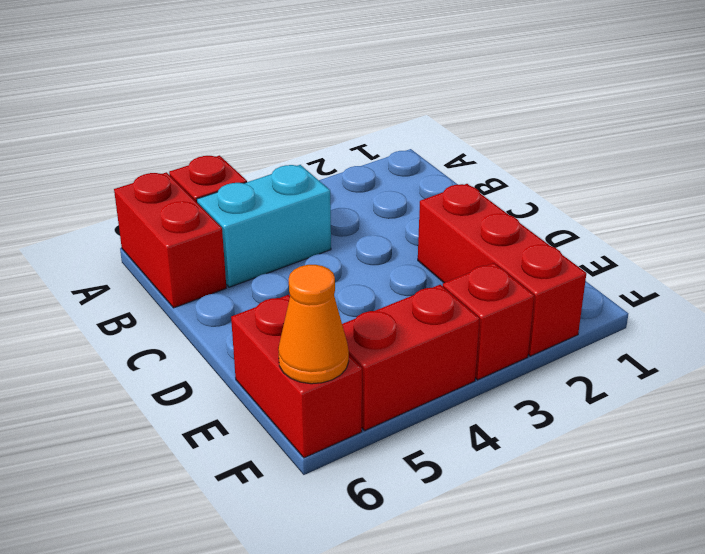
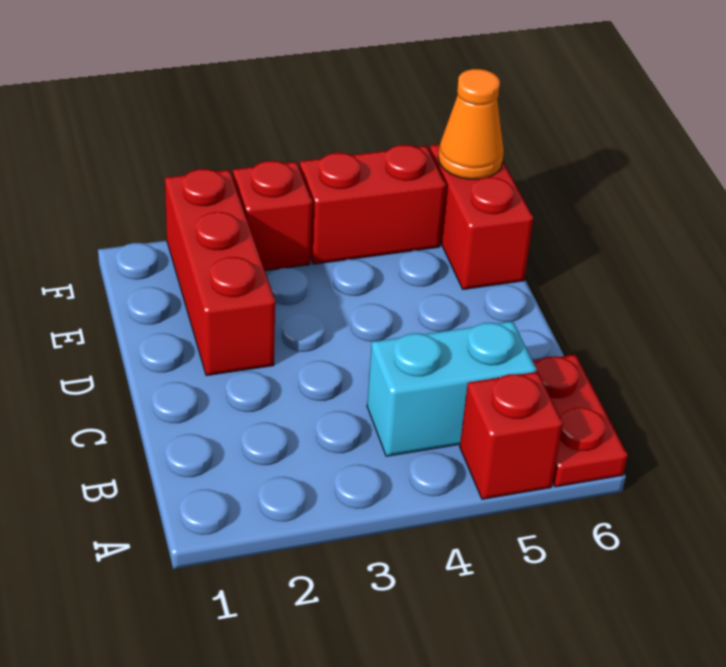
red brick A6:B6 level 1 -> red plate A6:B6 level 1

